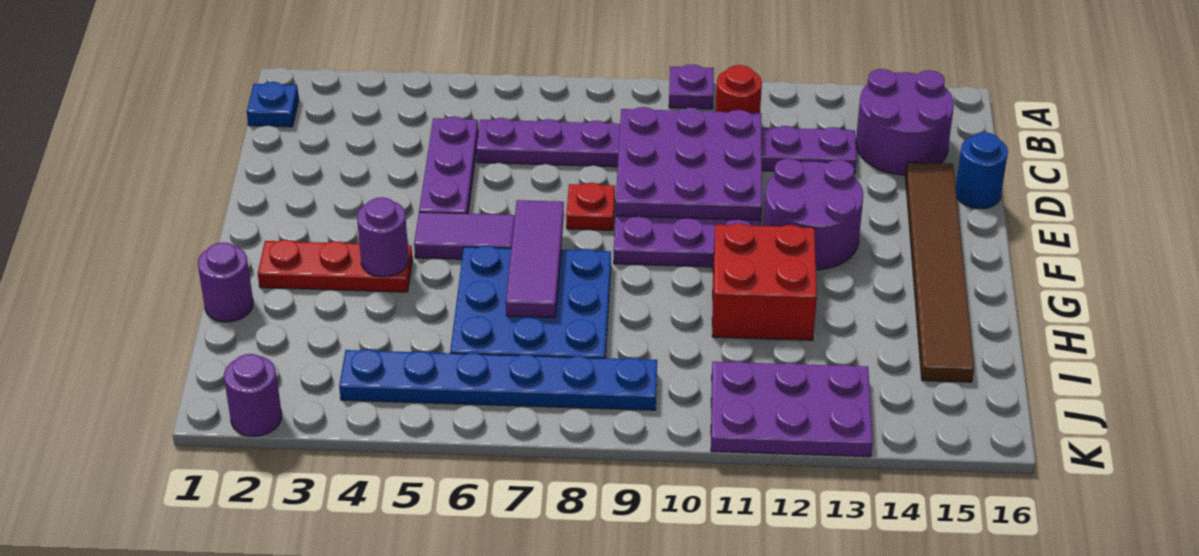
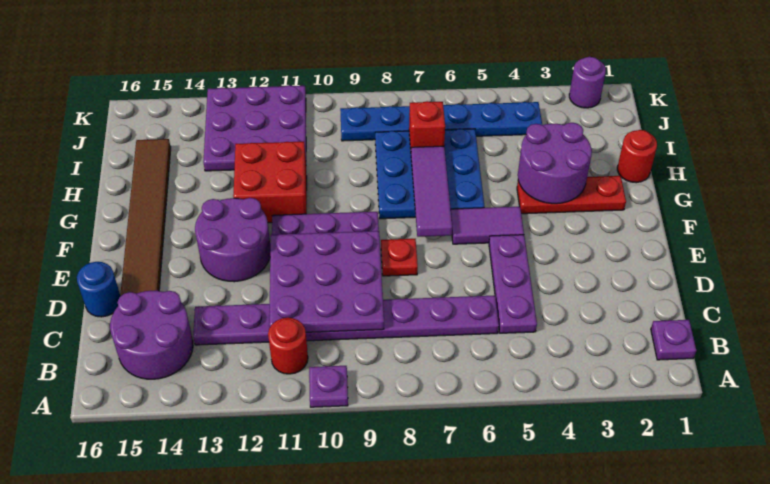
blue plate B1 level 1 -> purple plate B1 level 1
purple round brick G4 level 2 -> purple round brick G3:H4 level 2
purple round brick H1 level 1 -> red round brick H1 level 1
none -> red brick I7 level 2
purple plate J11:K13 level 1 -> purple plate I11:K13 level 1

